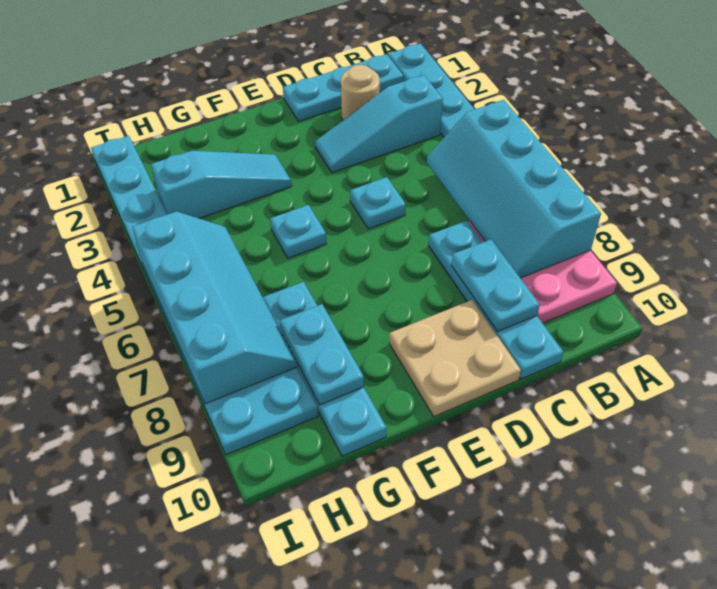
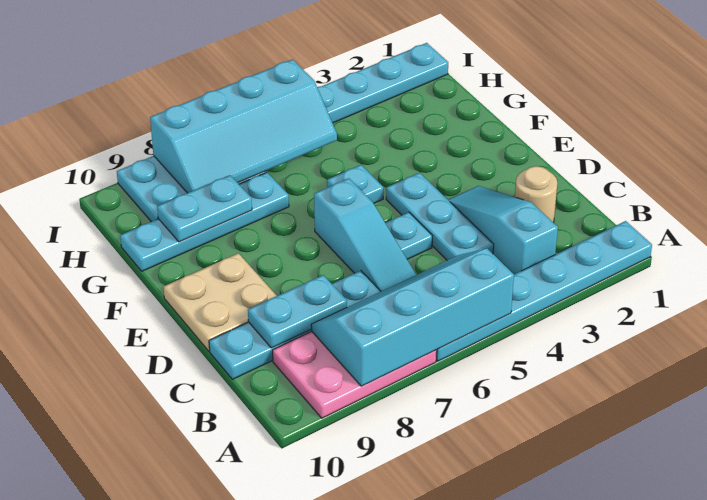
cyan plate B1:D1 level 1 -> cyan plate C4:E4 level 1
cyan slope F3:H3 level 1 top H -> cyan slope C6:E6 level 1 top E

